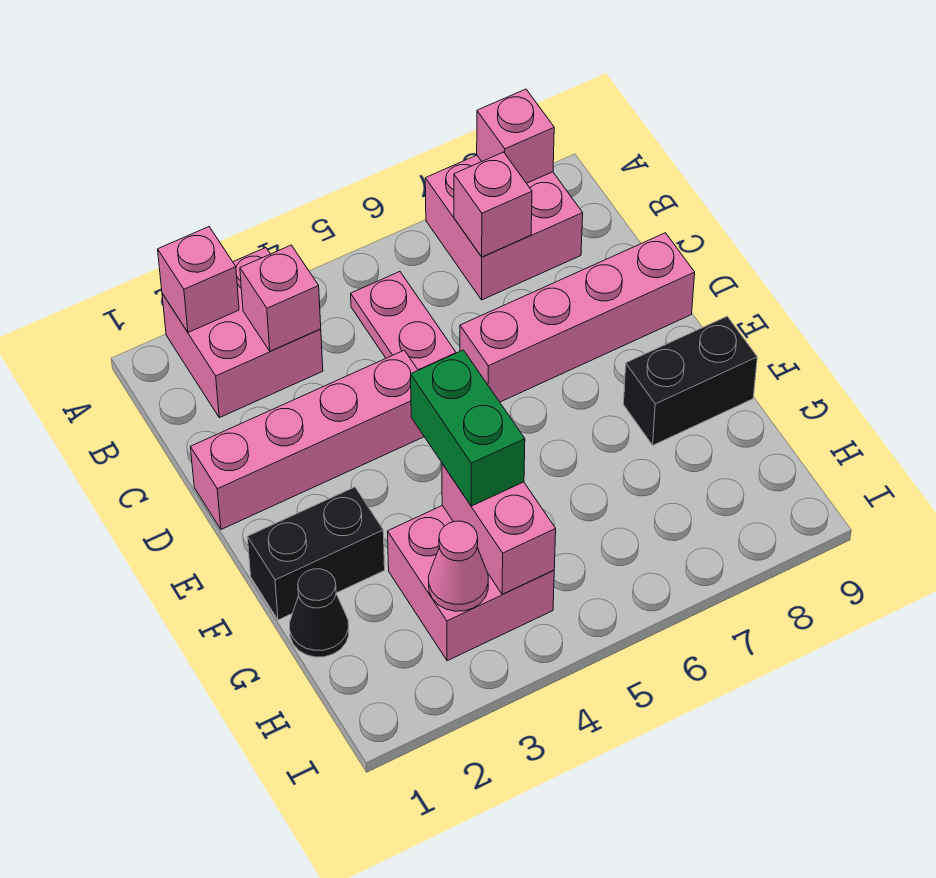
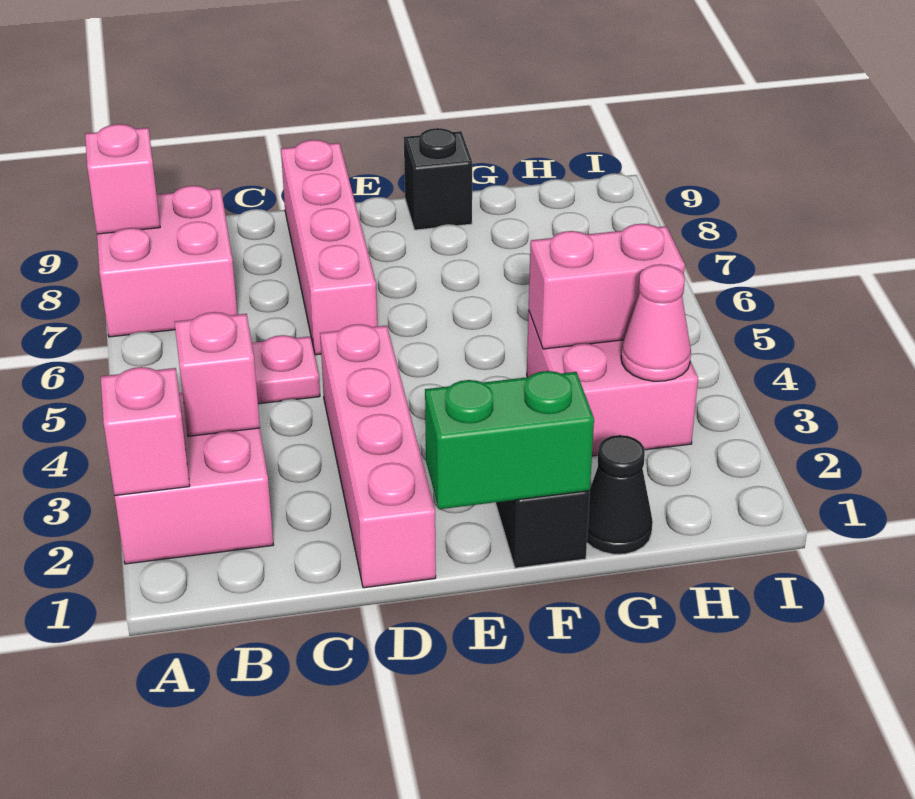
pink brick B7 level 2 -> none
green brick F4:G4 level 3 -> green brick E1:F1 level 2
black brick F8:F9 level 1 -> black brick F9 level 1

